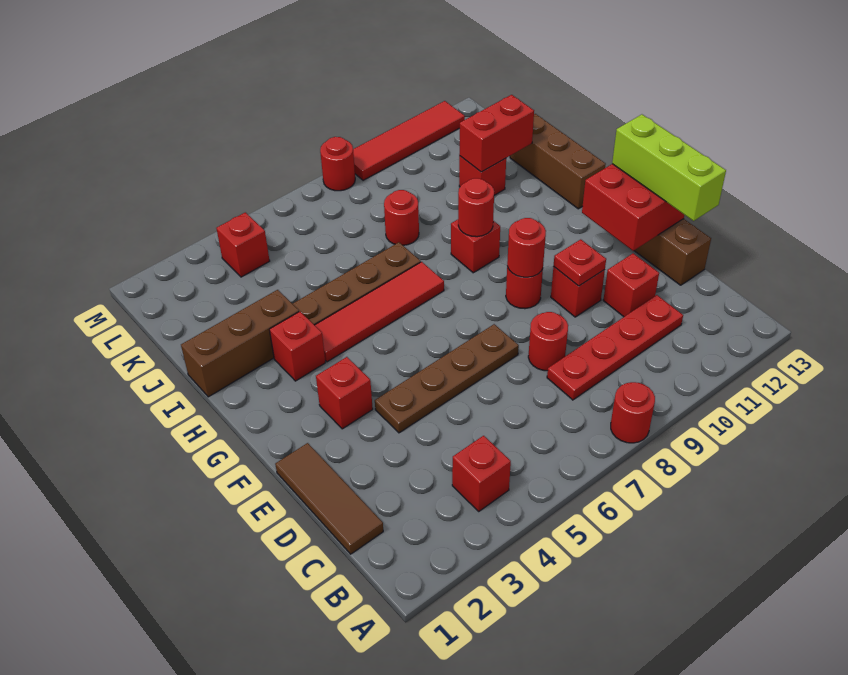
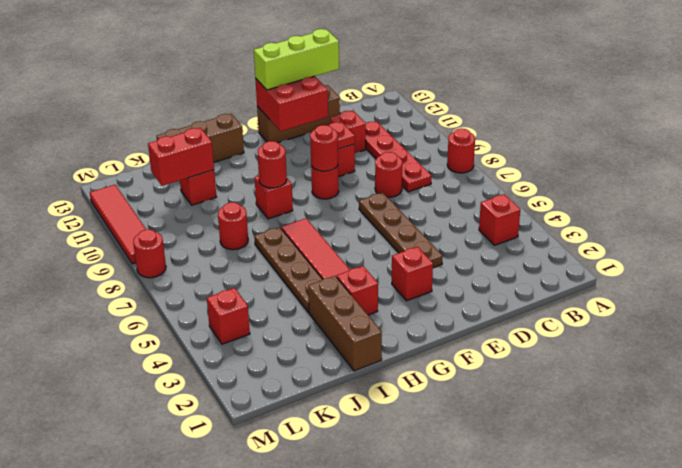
brown tile C1:E1 level 1 -> none
red brick J11:J12 level 2 -> red brick J11:K11 level 2

